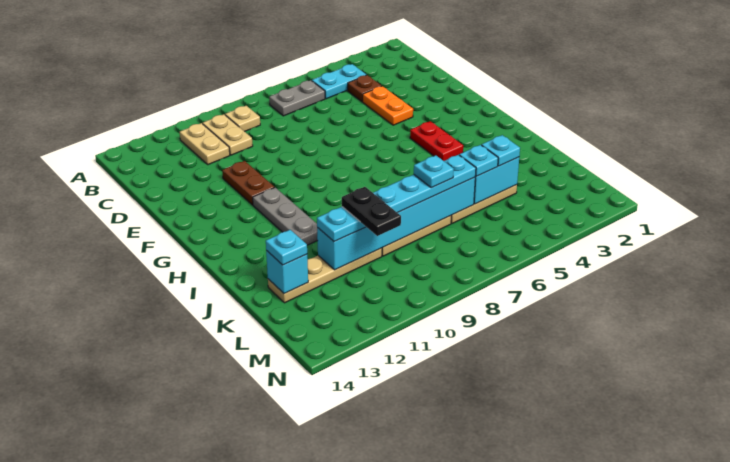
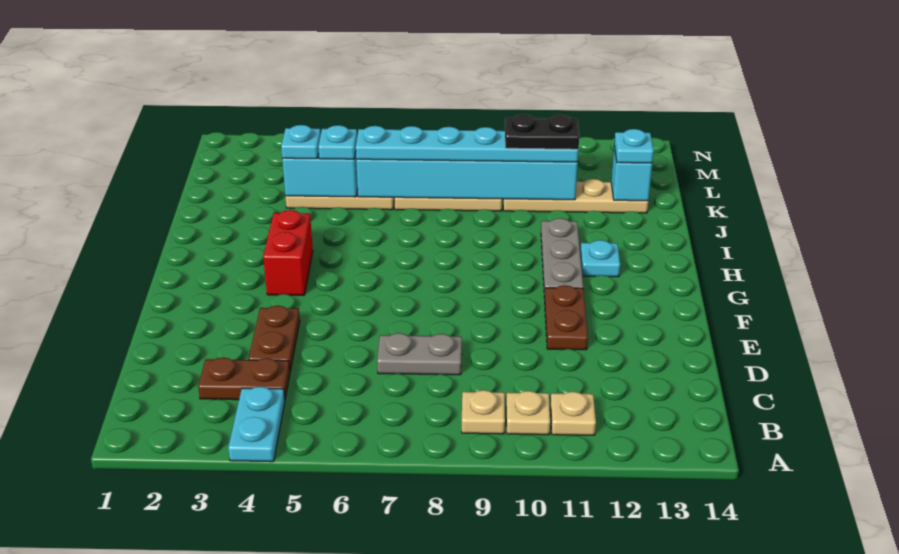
cyan plate B4:B5 level 1 -> cyan plate A4:B4 level 1
grey plate B6:B7 level 1 -> grey plate D7:D8 level 1
tan plate B10:C10 level 1 -> tan plate B10 level 1
tan plate B11:C11 level 1 -> tan plate B11 level 1
brown plate C4 level 1 -> brown plate C3:C4 level 1
orange plate D4:E4 level 1 -> brown plate D4:E4 level 1
red plate G4:H4 level 1 -> red brick G4:H4 level 1
cyan plate K7 level 4 -> cyan plate H12 level 1
black plate K10:L10 level 4 -> black plate K10:K11 level 4

